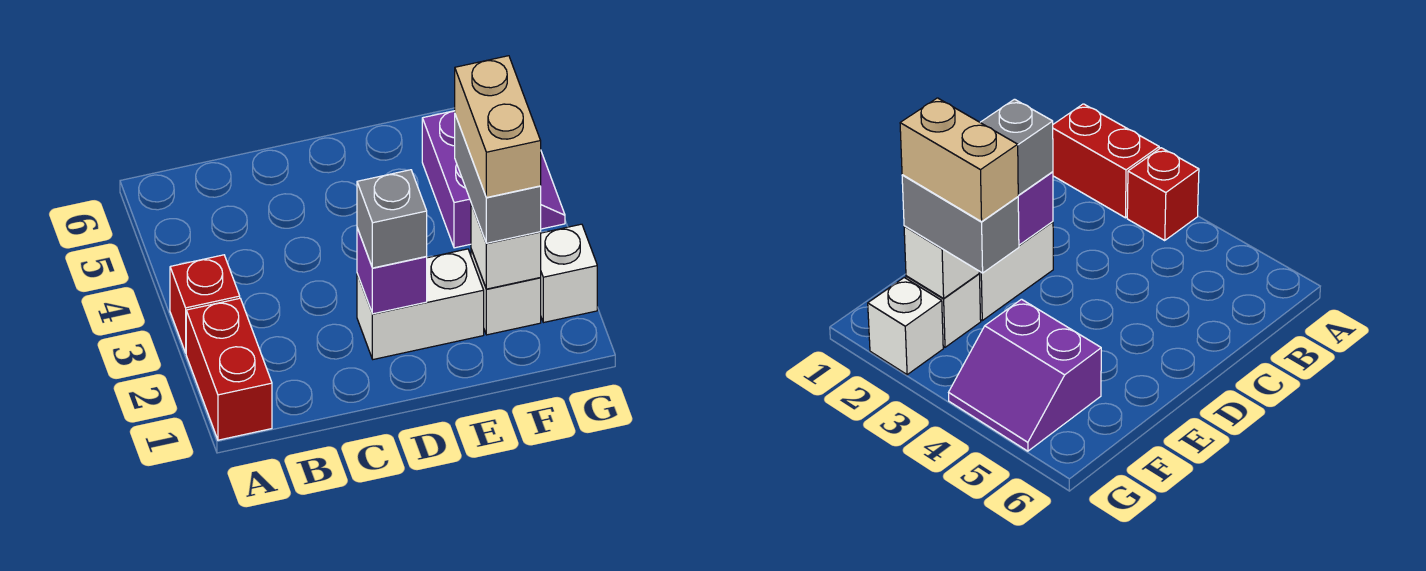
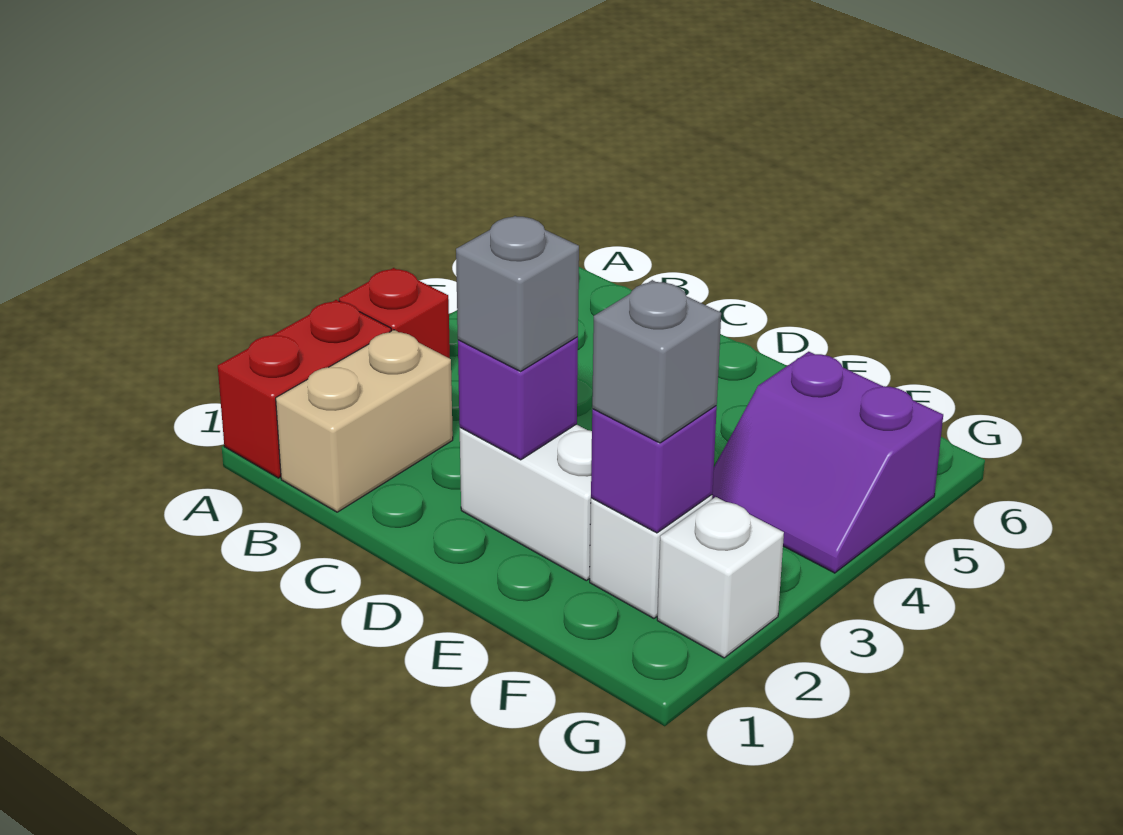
white brick F2 level 2 -> purple brick F2 level 2
grey brick F2:F3 level 3 -> grey brick F2 level 3
tan brick F2:F3 level 4 -> tan brick B1:B2 level 1
purple slope F4:G5 level 1 top F -> purple slope F4:G5 level 1 top 5

